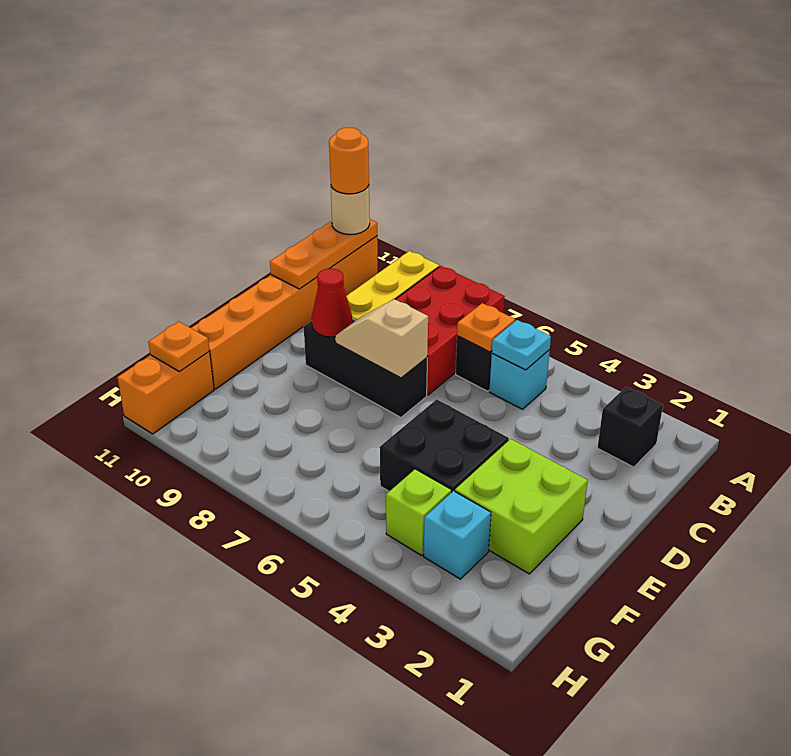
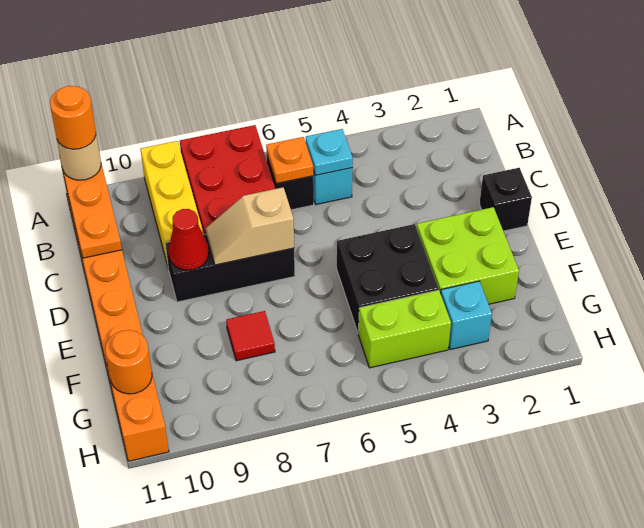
black brick B2 level 1 -> black brick D1 level 1
none -> red tile F8 level 1
lime brick G4 level 1 -> lime brick G4:G5 level 1
orange plate G11 level 2 -> orange round brick G11 level 2

